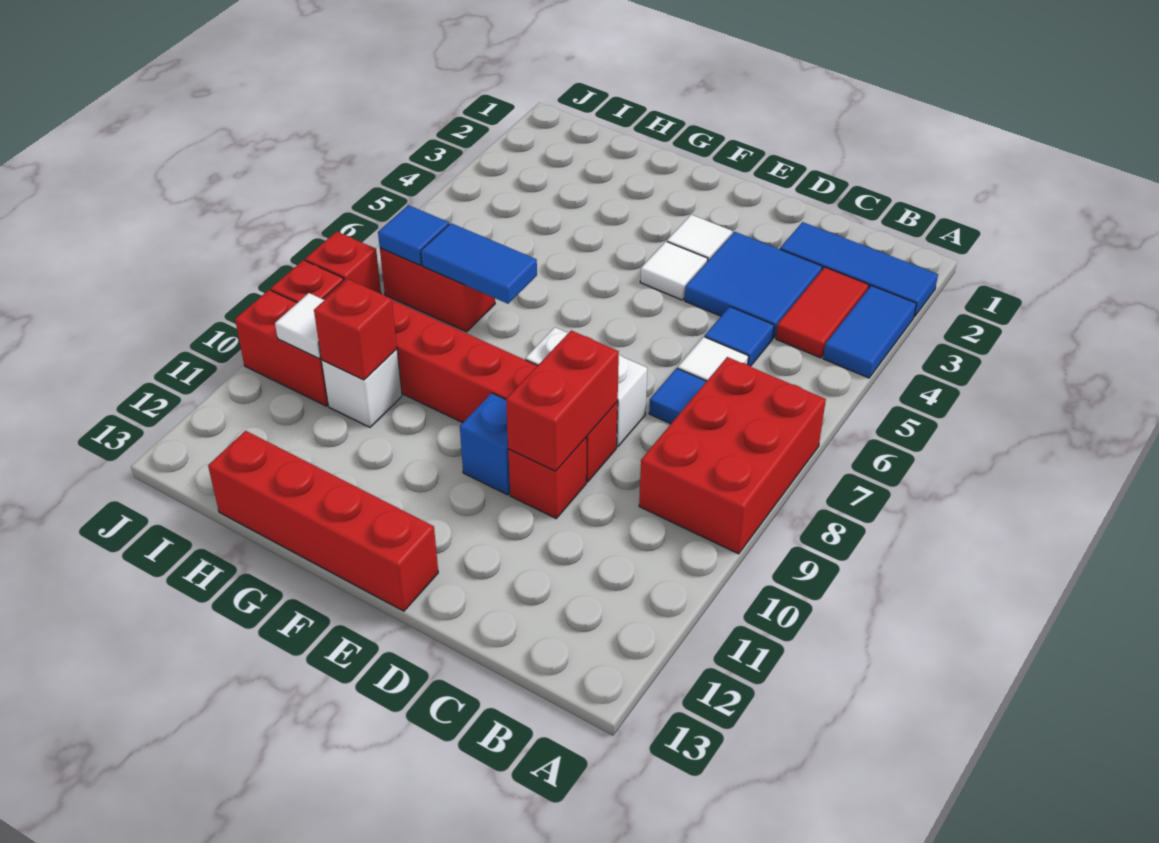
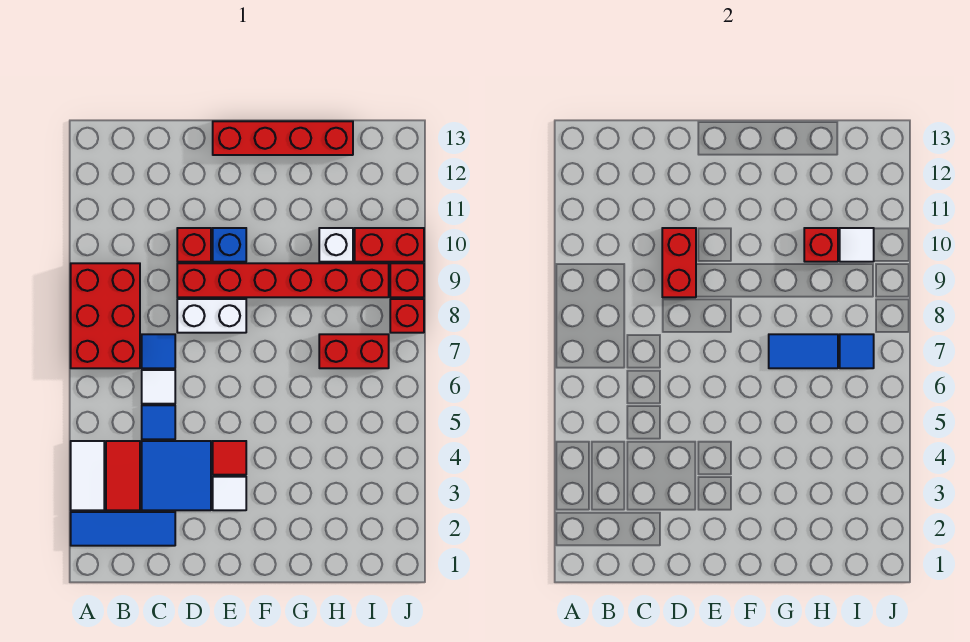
blue tile A3:A4 level 1 -> white tile A3:A4 level 1
white tile E4 level 1 -> red tile E4 level 1

